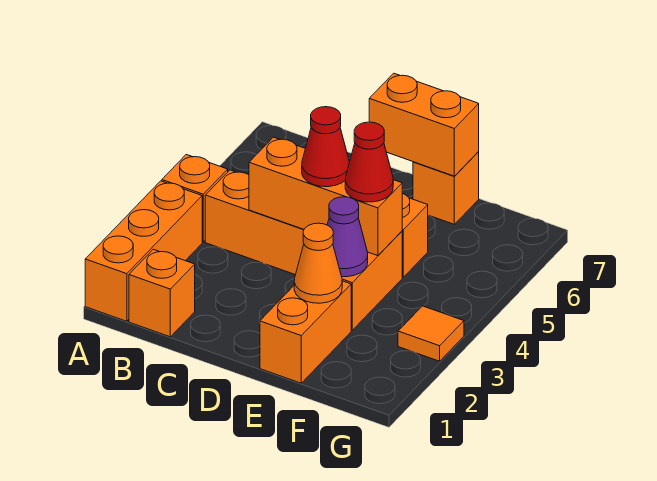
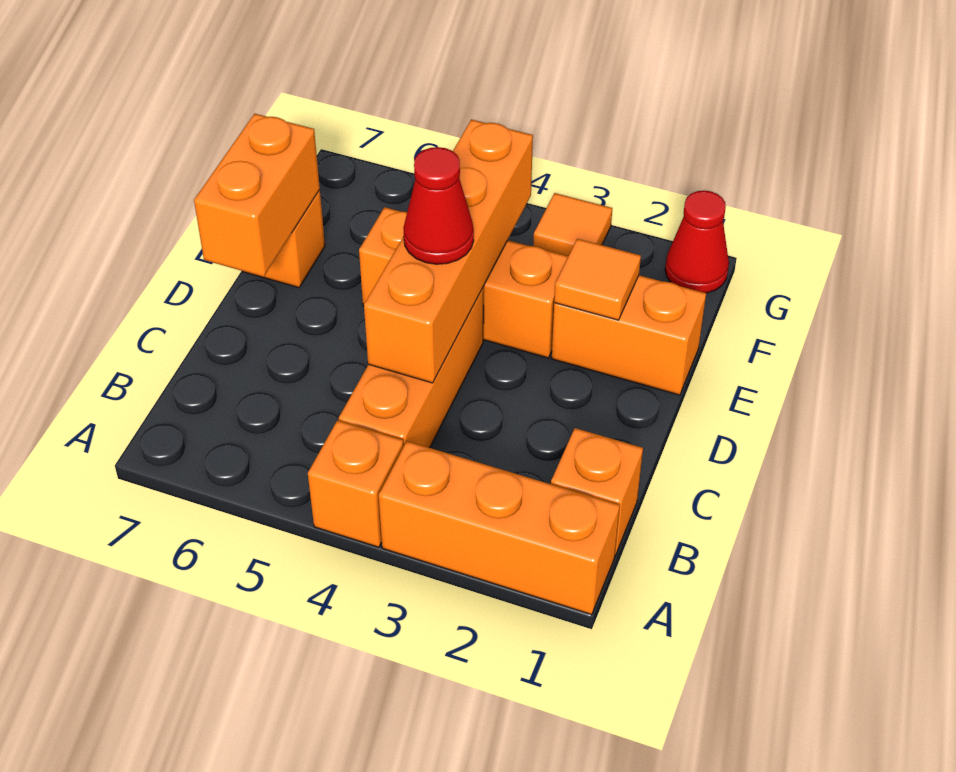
orange brick C4:E4 level 2 -> orange brick C4:F4 level 2
orange cone E2 level 2 -> orange tile E2 level 2
purple cone E3 level 2 -> none
red cone E4 level 3 -> red cone G1 level 1

